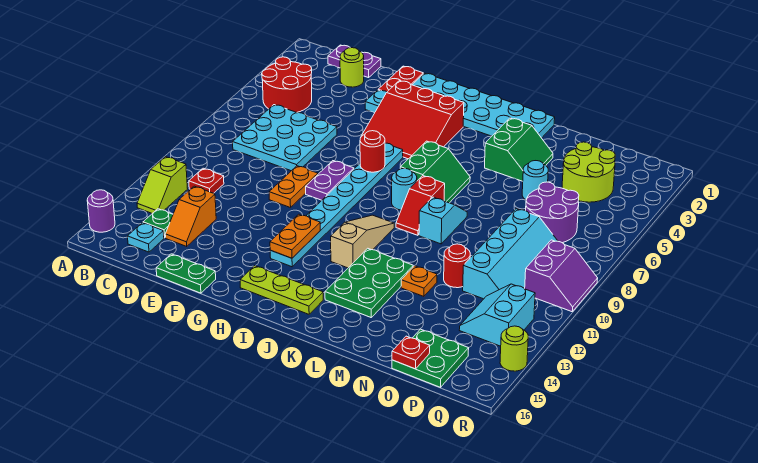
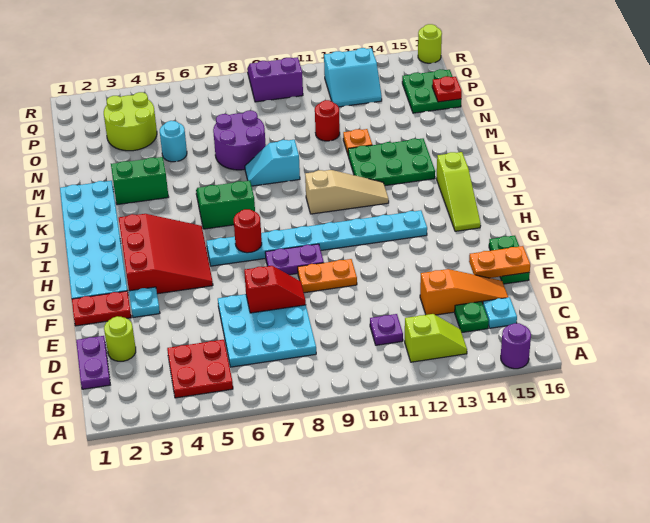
red round brick B4:C5 level 1 -> red plate B4:C5 level 1
red plate C11 level 1 -> purple plate C11 level 1
orange slope D13:D14 level 1 top 13 -> orange slope D13:D15 level 1 top 13
orange plate H12:H13 level 2 -> orange plate E15:E16 level 2
lime plate H15:J15 level 1 -> lime slope H15:J15 level 1 top J
cyan round brick J8 level 1 -> none
tan slope J10:J12 level 1 top 12 -> tan slope J10:J12 level 1 top 10
red slope K8:K9 level 1 top 8 -> red slope E7:E8 level 2 top 7
purple round brick O6:P7 level 1 -> purple round brick M7:N8 level 1
cyan slope O8:P11 level 1 top O -> none
lime round brick R14 level 1 -> lime round brick R16 level 1

